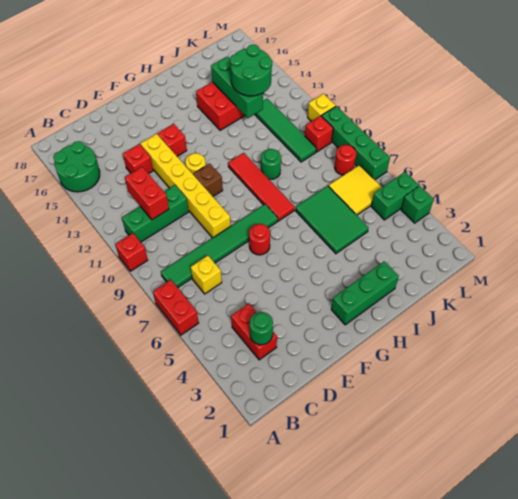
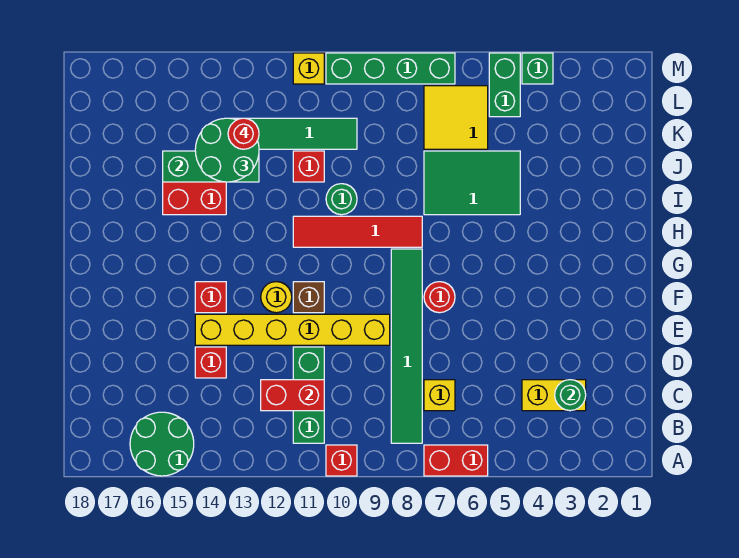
red brick C3:C4 level 1 -> yellow brick C3:C4 level 1
green brick G2:I2 level 1 -> none
red round brick L8 level 1 -> red round brick K13 level 4
red brick L10 level 1 -> red brick J11 level 1

